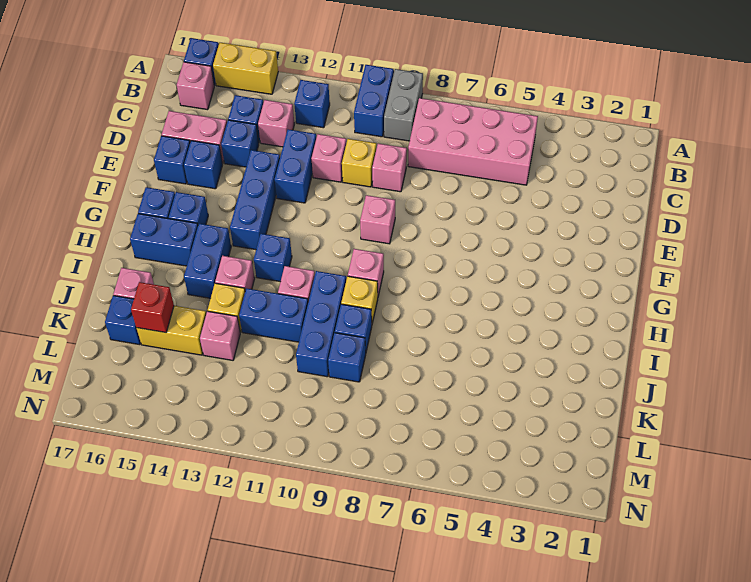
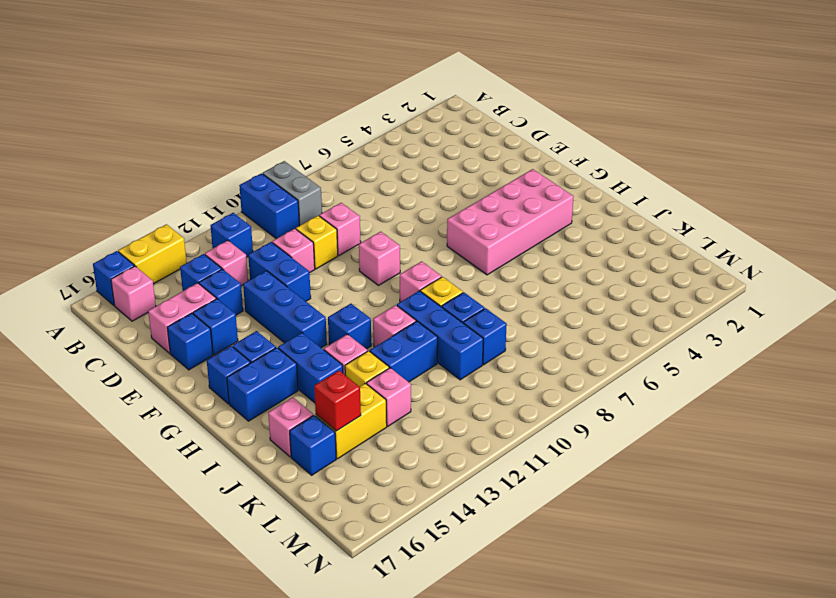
pink brick B5:C8 level 1 -> pink brick G3:H6 level 1

